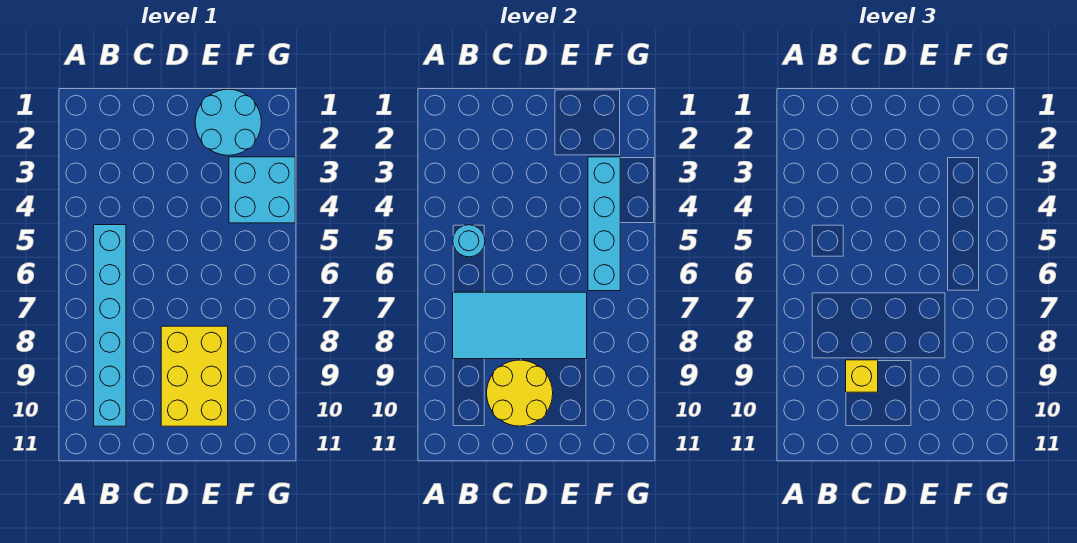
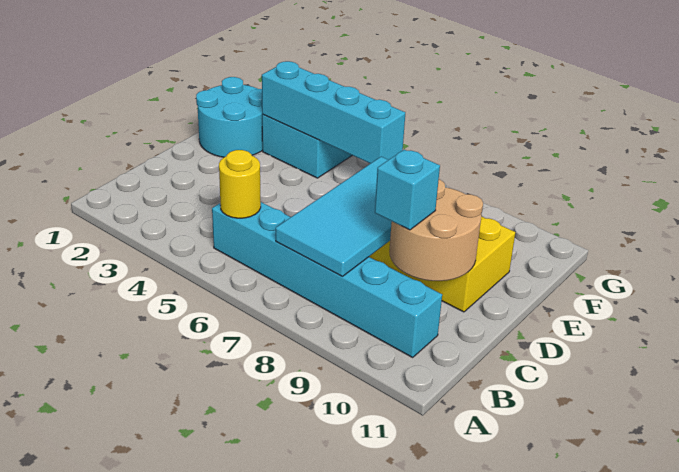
cyan round brick B5 level 2 -> yellow round brick B5 level 2
yellow round brick C9:D10 level 2 -> tan round brick C9:D10 level 2
yellow brick C9 level 3 -> cyan brick C9 level 3

